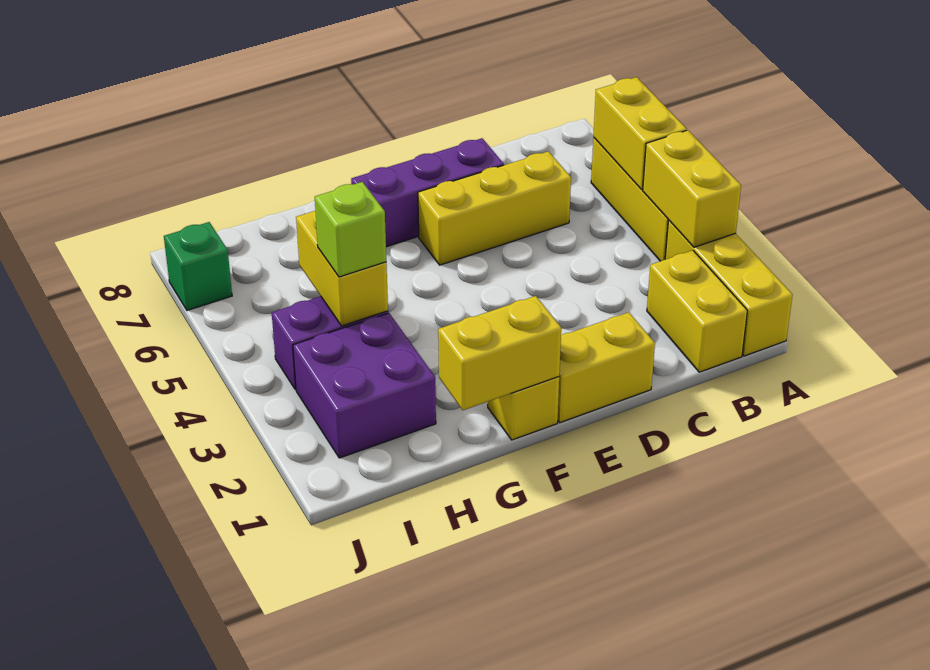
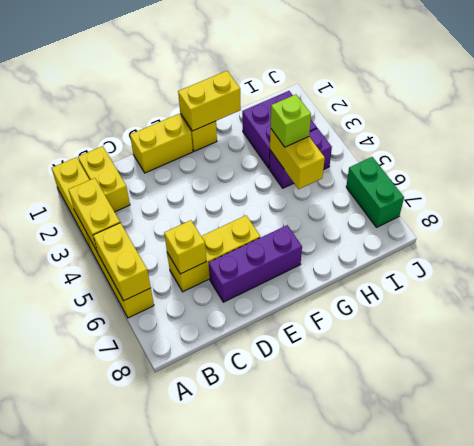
none -> yellow brick C6 level 2
green brick J7 level 1 -> green brick J6:J7 level 1

